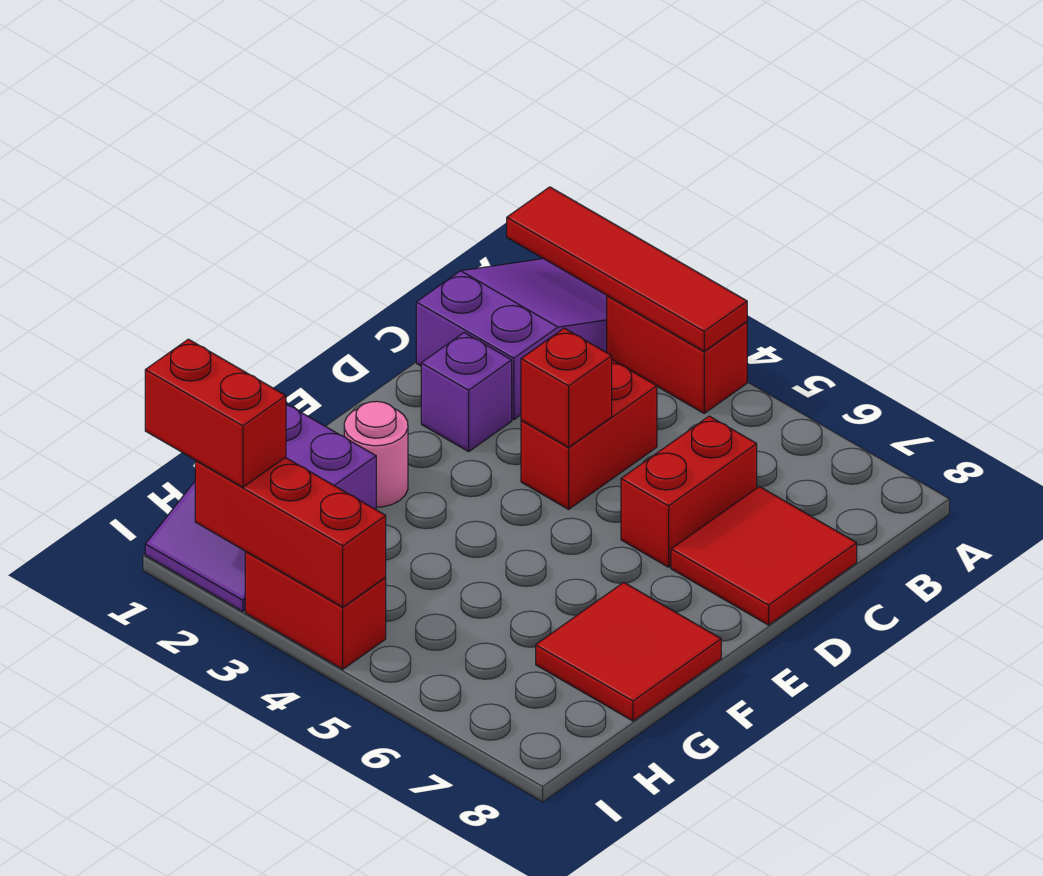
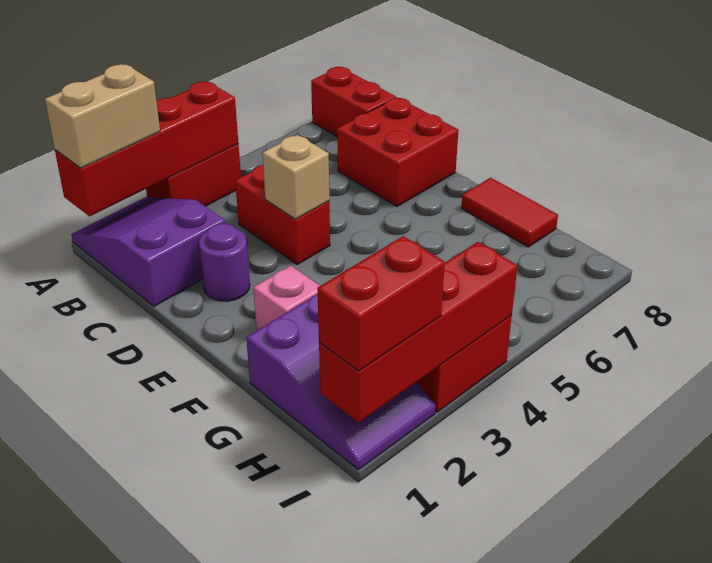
red tile A1:A4 level 2 -> red brick A1:A4 level 2
none -> tan brick A1:A2 level 3
red brick C6:D6 level 1 -> red brick A8:B8 level 1
red tile C7:D8 level 1 -> red brick C7:D8 level 1
purple brick D2 level 1 -> purple round brick D2 level 1
red brick D4 level 2 -> tan brick D4 level 2
pink round brick F2 level 1 -> pink brick F2 level 1
red tile F7:G8 level 1 -> red tile F8:G8 level 1
red brick I2:I4 level 2 -> red brick I1:I4 level 2

